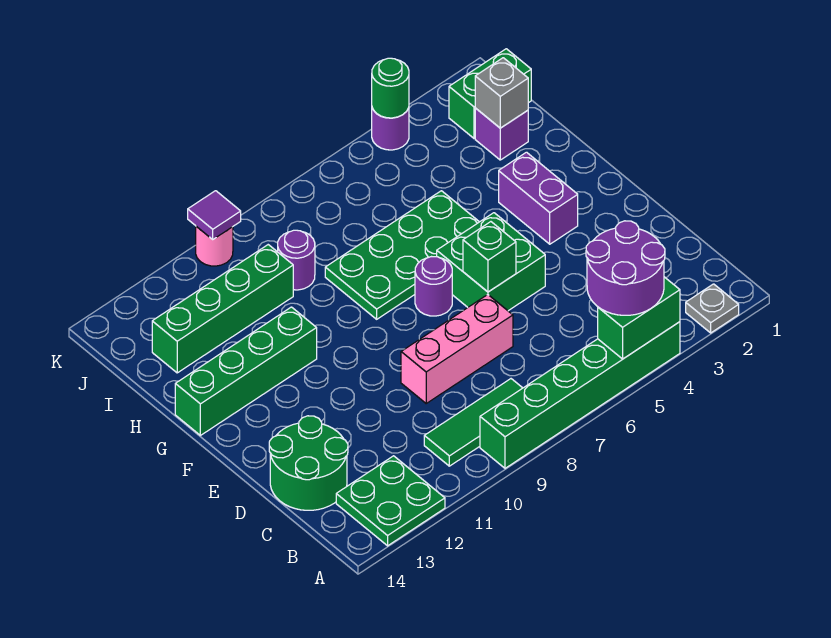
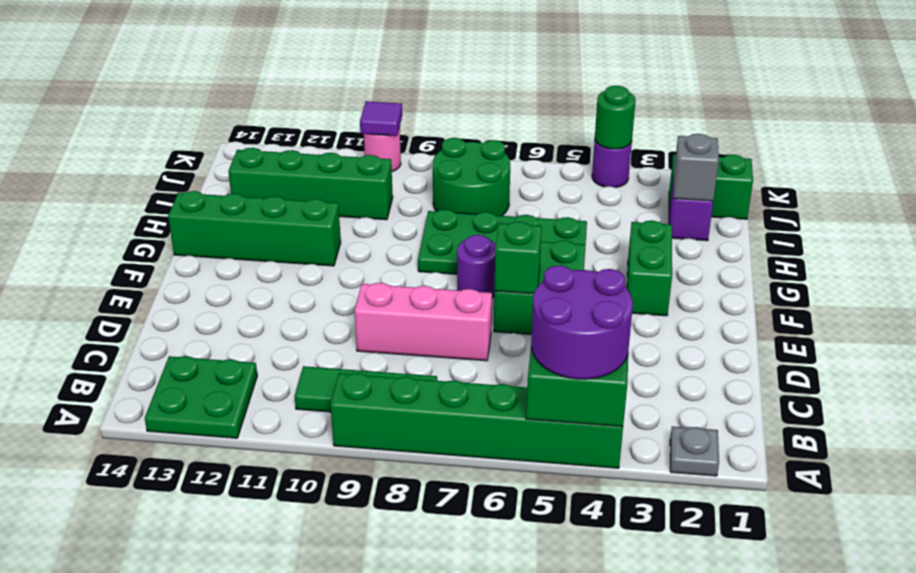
green round brick C13:D14 level 1 -> green round brick I7:J8 level 1
purple brick F3:G3 level 1 -> green brick F3:G3 level 1
purple round brick I9 level 1 -> none

